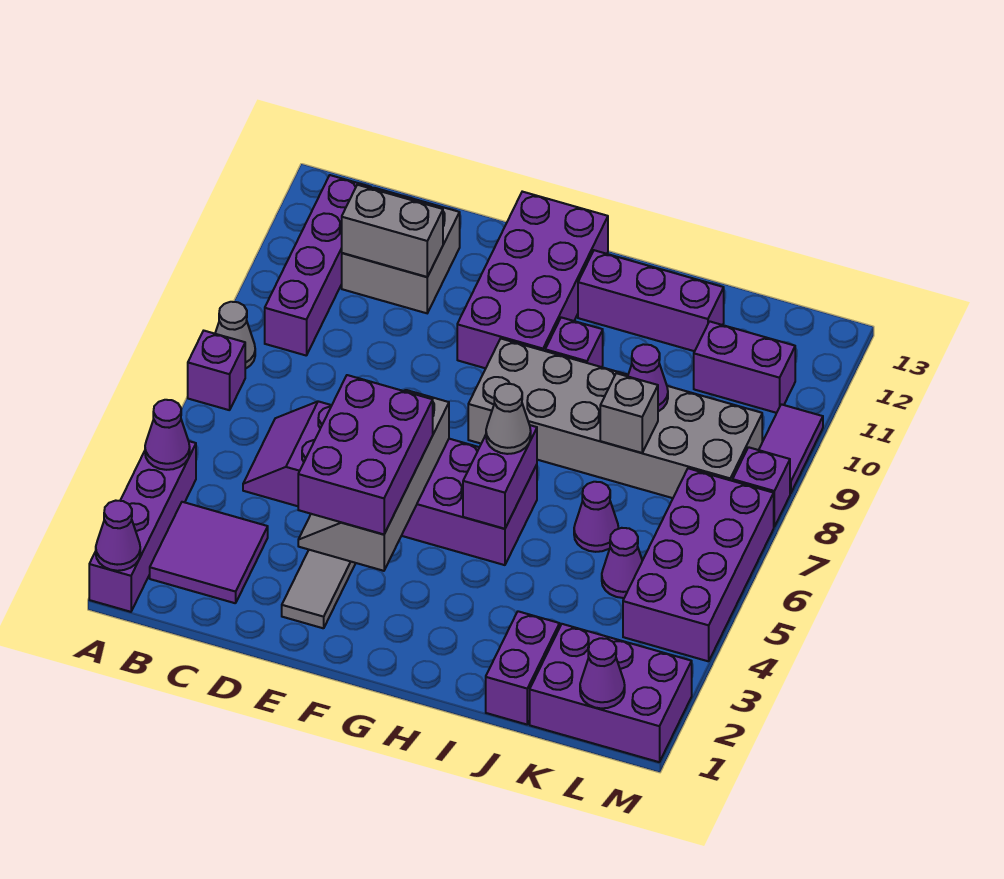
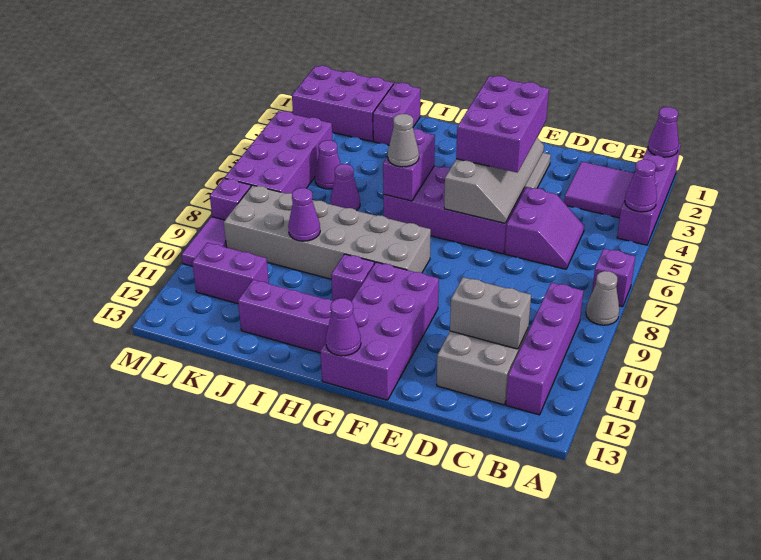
grey brick J8 level 2 -> none
purple cone L1 level 2 -> purple cone G13 level 2

